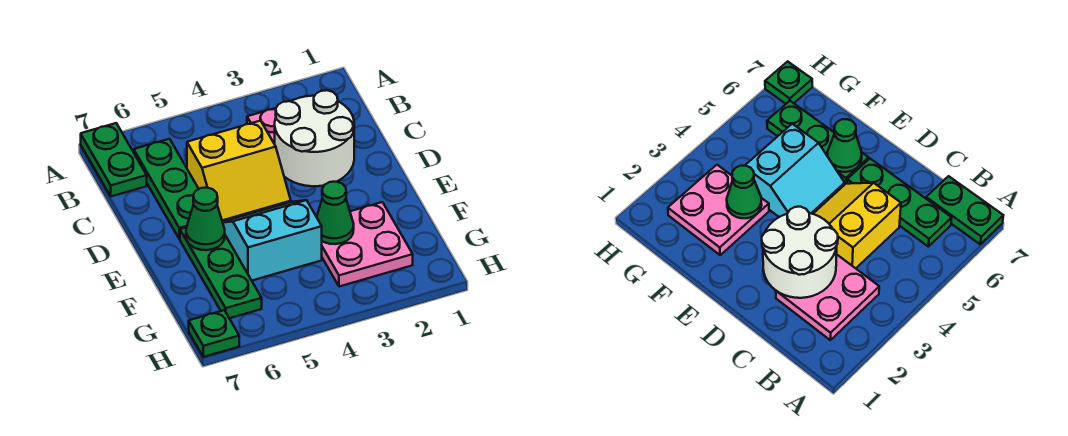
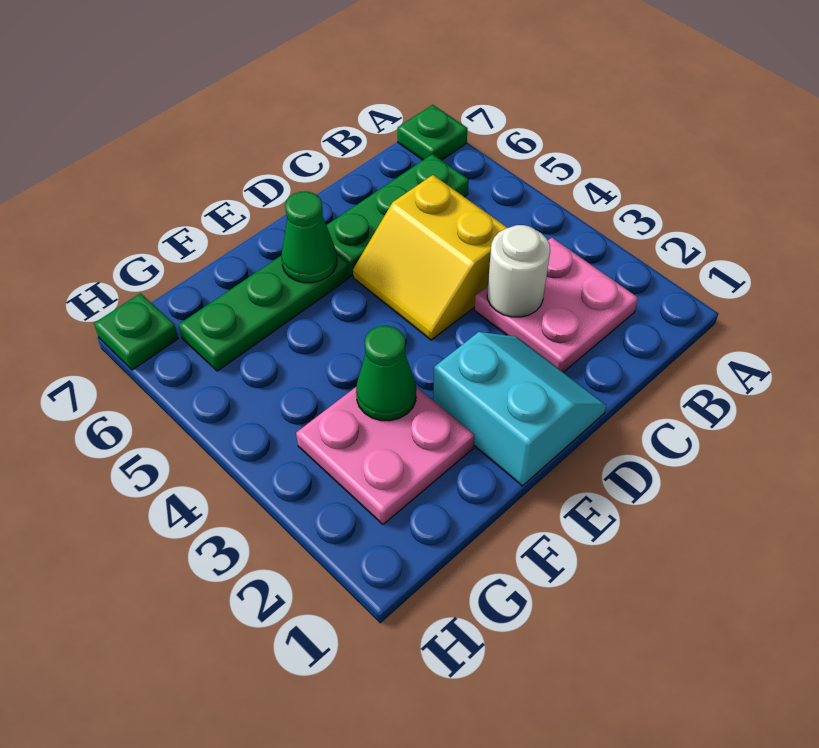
green plate A7:B7 level 1 -> green plate A7 level 1
white round brick C2:D3 level 2 -> white round brick C3 level 2
cyan slope E4:F5 level 1 top F -> cyan slope D1:E2 level 1 top E

